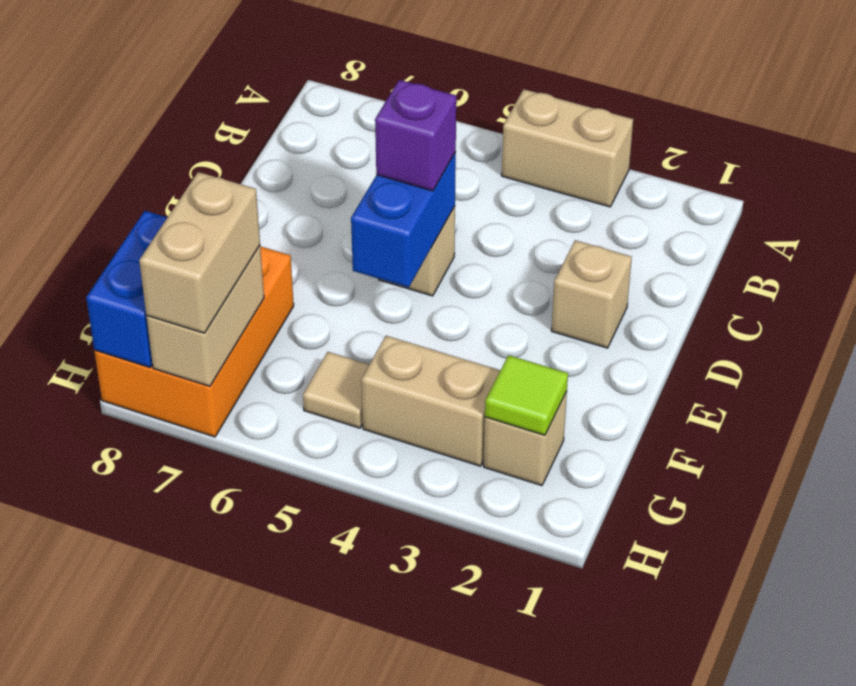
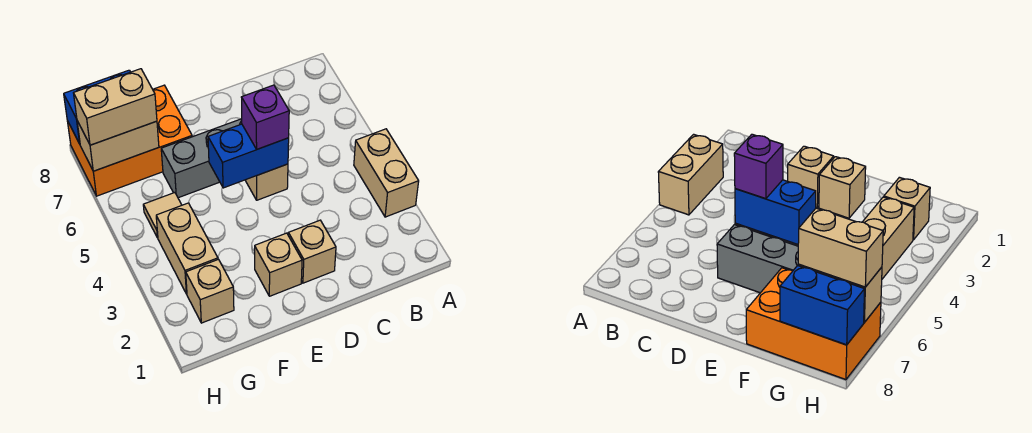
none -> grey brick D6:F6 level 1
none -> tan brick E2 level 1
lime tile G2 level 2 -> none

